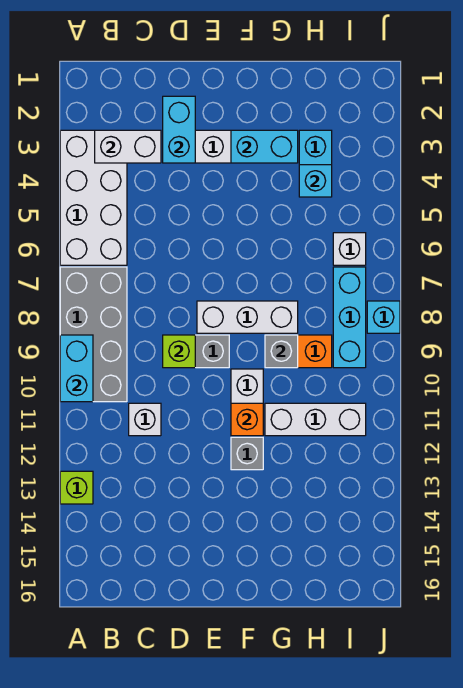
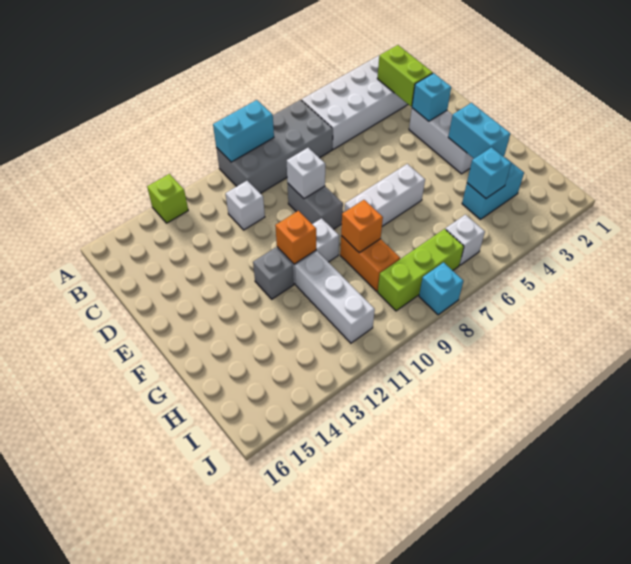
white brick B3:C3 level 2 -> lime brick B3:C3 level 2
cyan brick D2:D3 level 2 -> cyan brick D3 level 2
lime brick D9 level 2 -> white brick D9 level 2
white brick E8:G8 level 1 -> white brick F6:F8 level 1
grey brick G9 level 2 -> orange brick G9 level 2
cyan brick I7:I9 level 1 -> lime brick I7:I9 level 1

